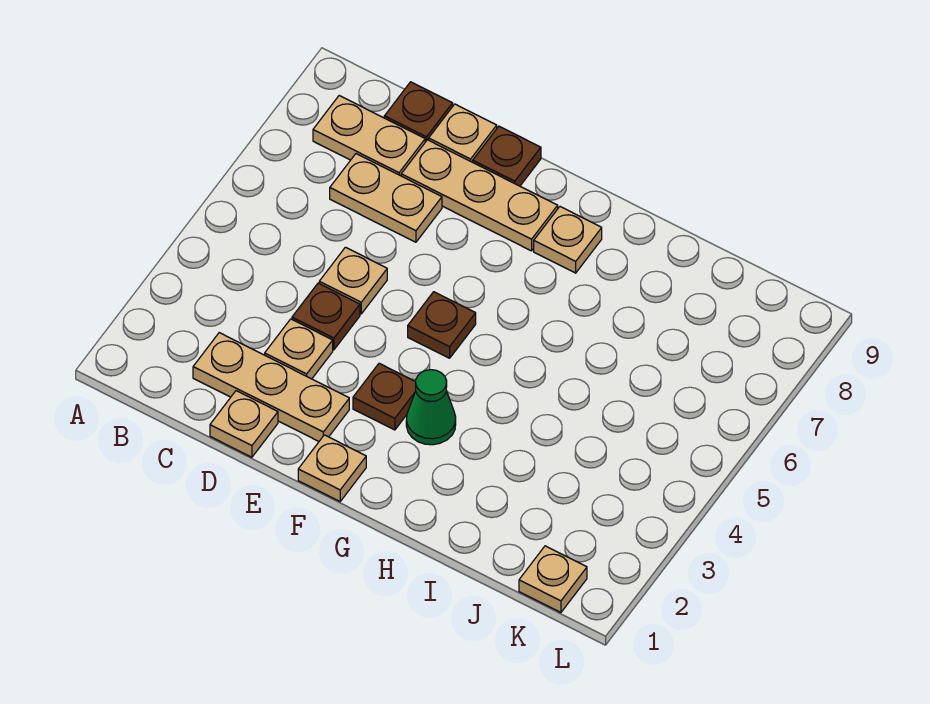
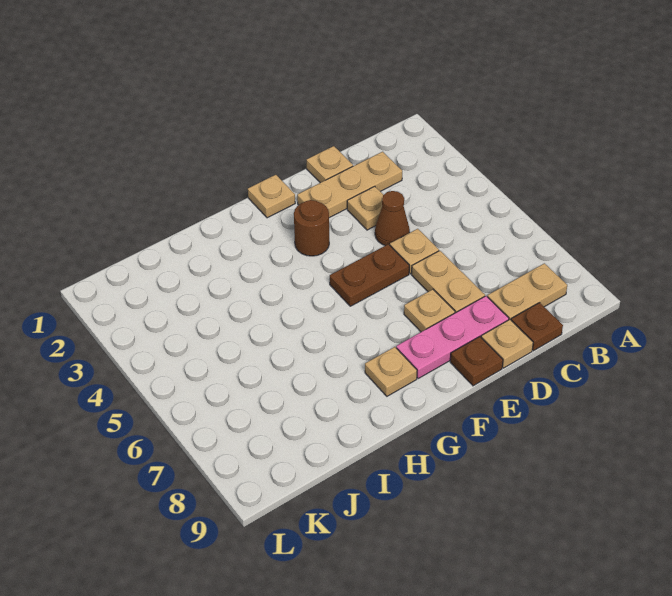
tan plate C7:D7 level 1 -> tan plate D6:D7 level 1
brown plate D4 level 1 -> brown cone D4 level 1
tan plate D8:F8 level 1 -> pink plate D8:F8 level 1
brown plate F3 level 1 -> brown round brick F3 level 1
brown plate F5 level 1 -> brown plate E5:F5 level 1
green cone G3 level 1 -> none
tan plate K1 level 1 -> tan plate E7 level 1

